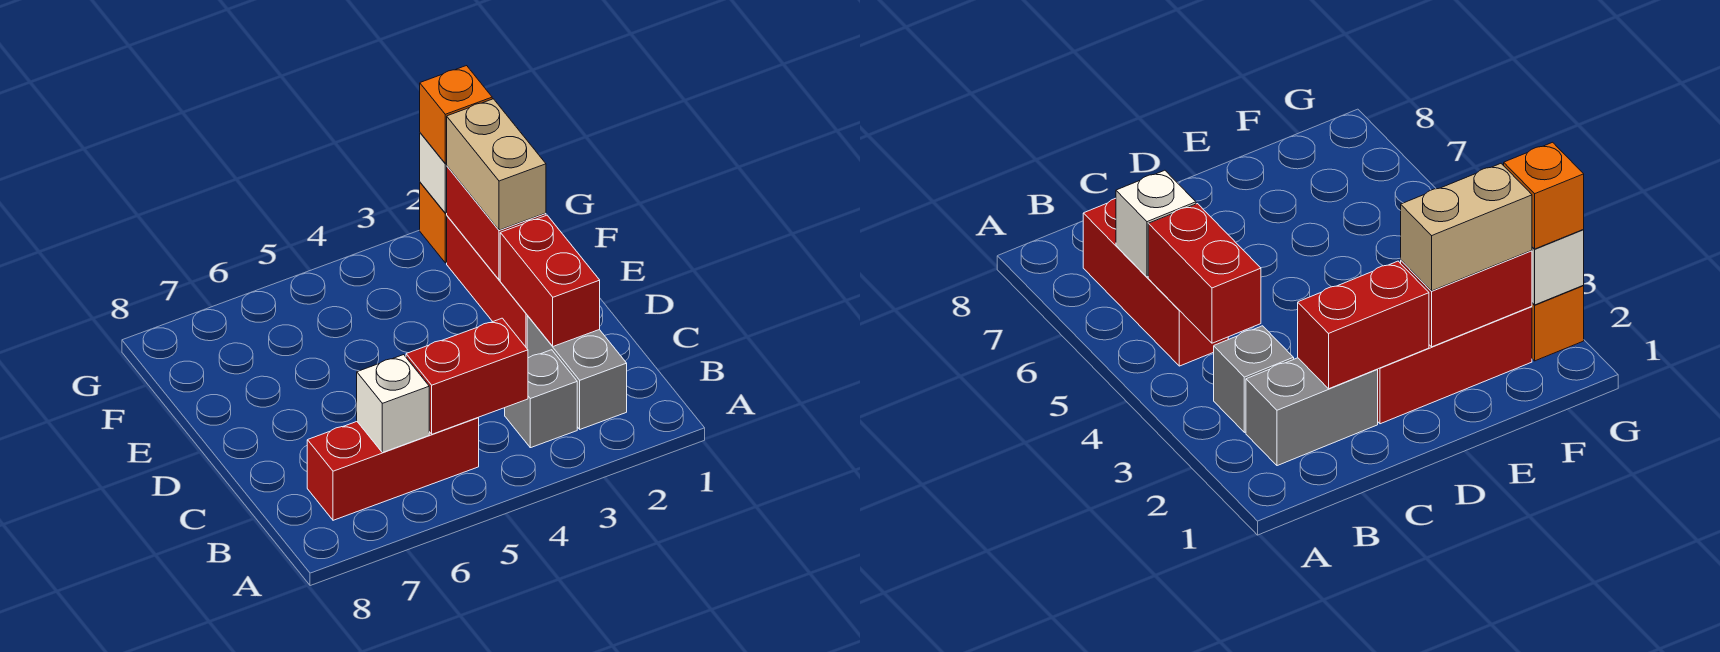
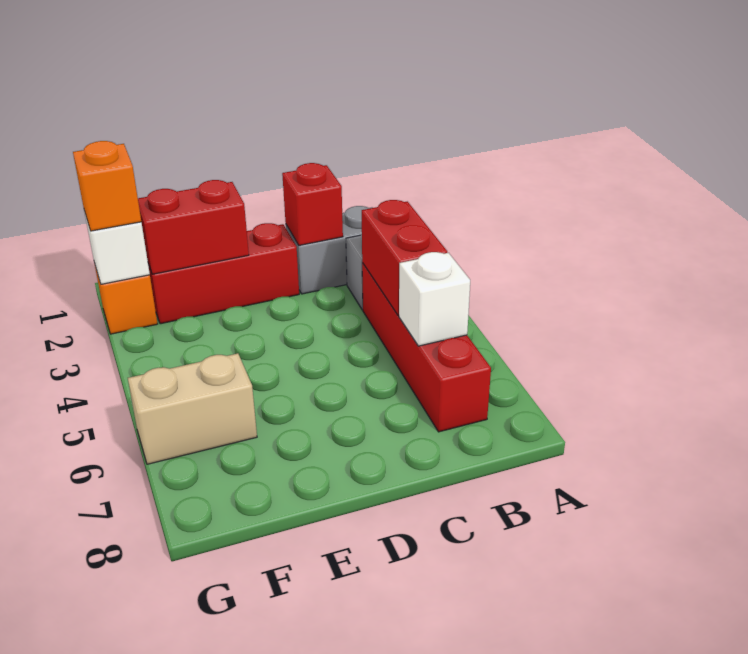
red brick B5:B7 level 1 -> red brick B4:B7 level 1
red brick C2:D2 level 2 -> red brick C2 level 2
tan brick E2:F2 level 3 -> tan brick F6:G6 level 1

